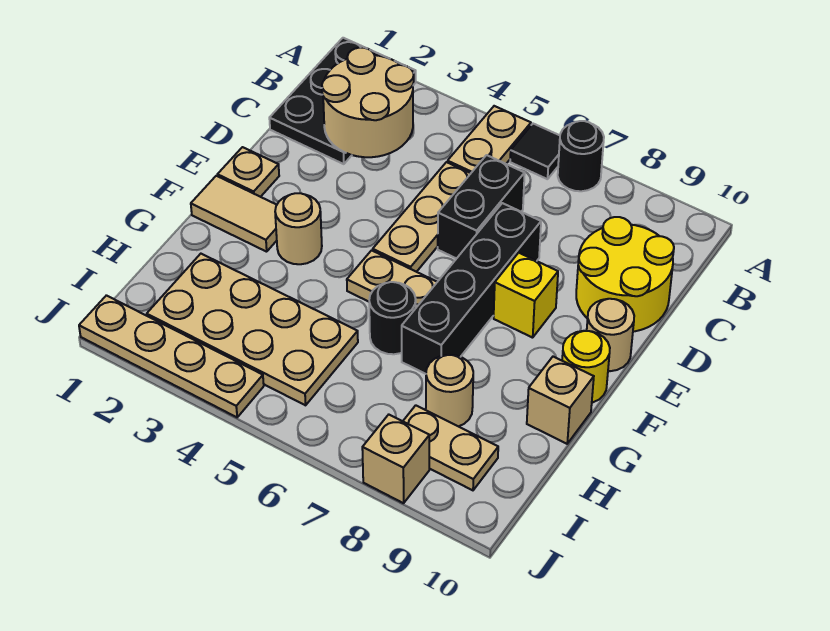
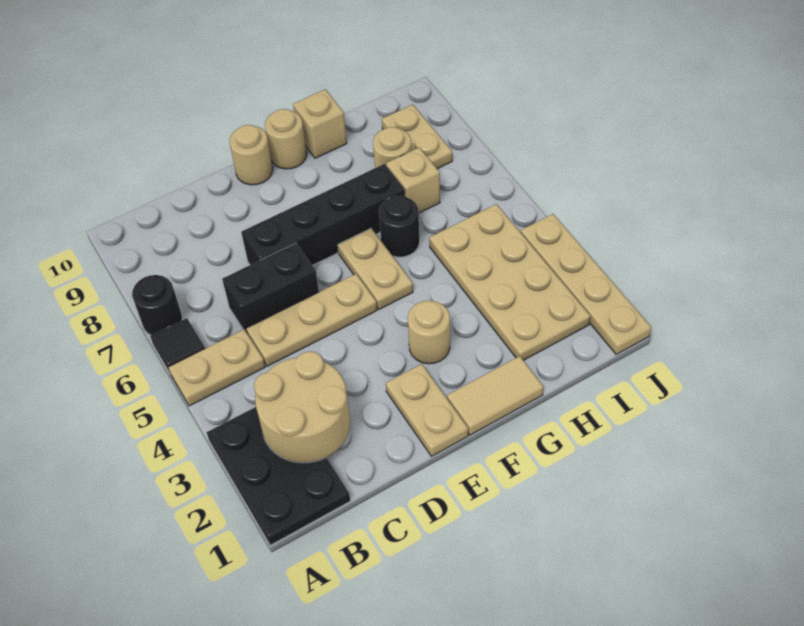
black plate A1:C2 level 1 -> black plate A1:B3 level 1
yellow round brick C9:D10 level 1 -> none
tan plate E1 level 1 -> tan plate E1:E2 level 1
yellow brick E8 level 1 -> none
tan tile F1:F2 level 1 -> tan tile F1:G1 level 1
yellow round brick F10 level 1 -> tan round brick F10 level 1
tan brick J8 level 1 -> tan brick H7 level 1

